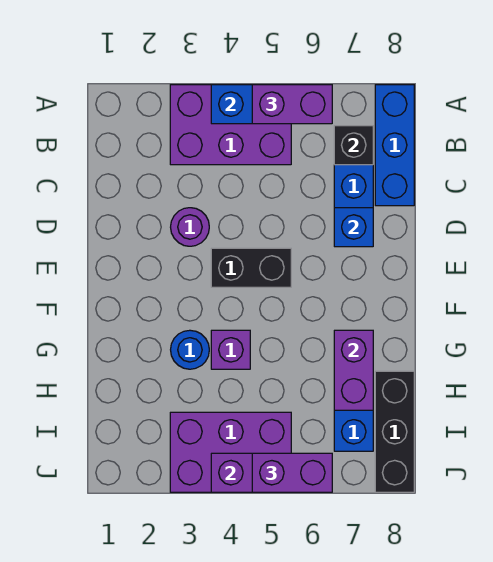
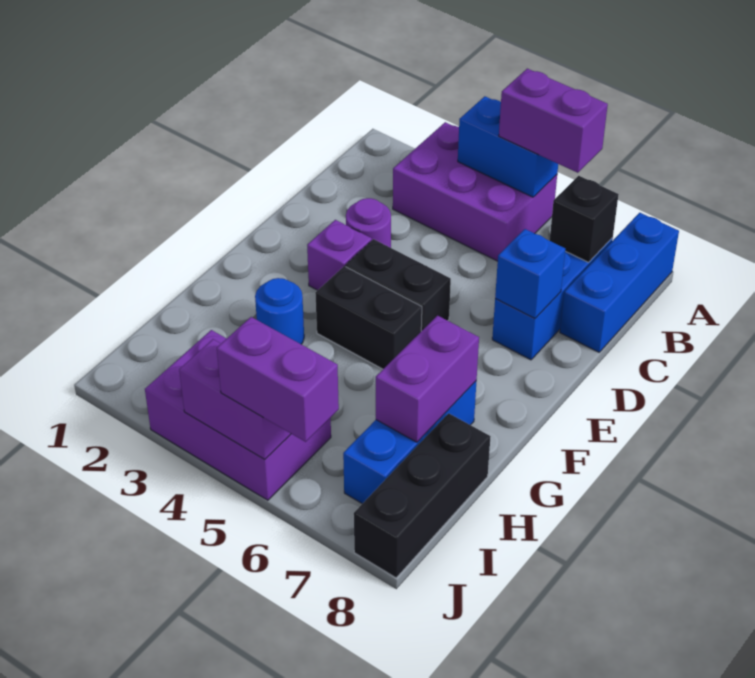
none -> black brick F4:F5 level 1
purple brick G4 level 1 -> purple brick E3 level 1

